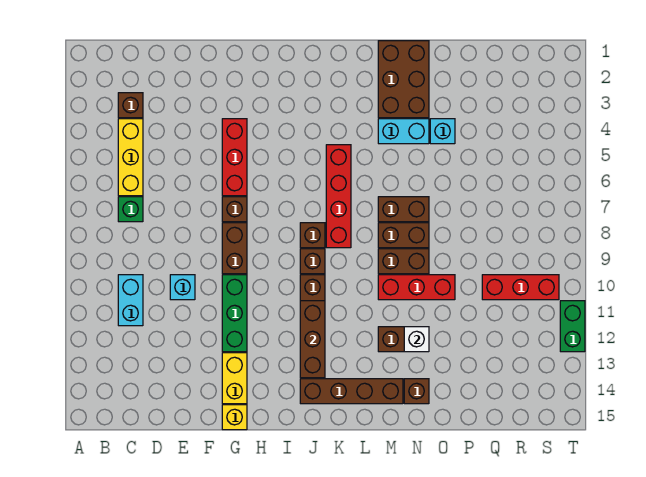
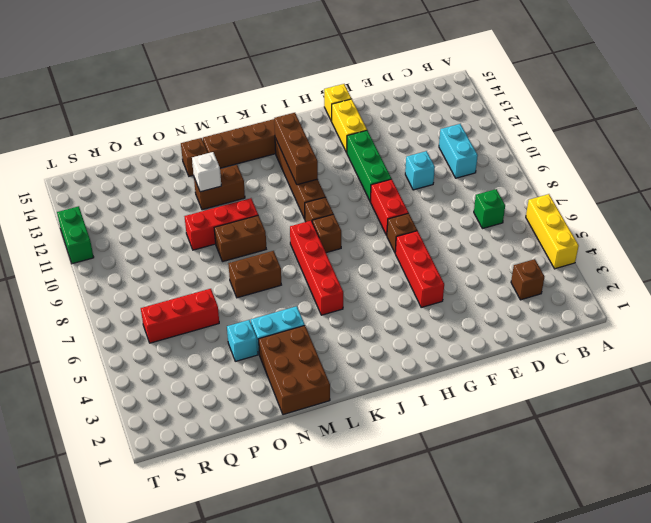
yellow brick C4:C6 level 1 -> yellow brick A4:A6 level 1
brown brick G8:G9 level 1 -> red brick G8:G9 level 1
brown brick M8:N8 level 1 -> none
red brick Q10:S10 level 1 -> red brick P6:R6 level 1

